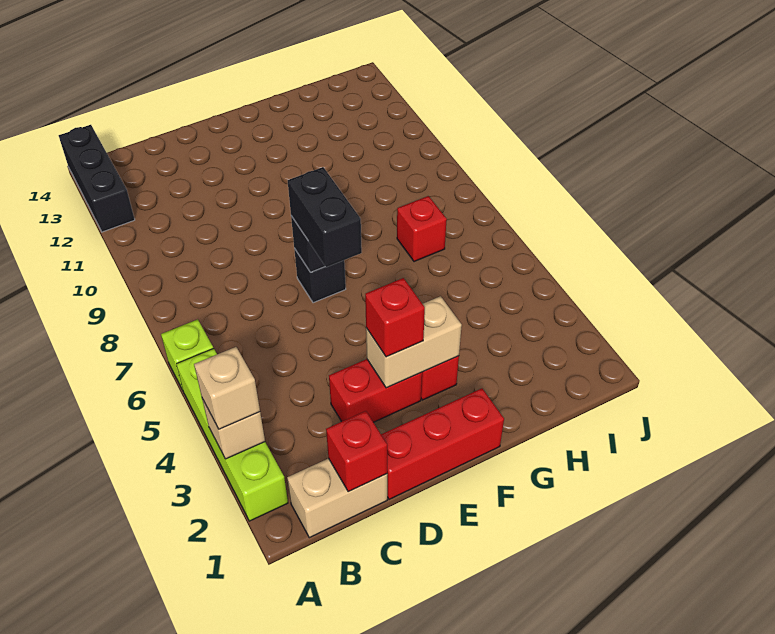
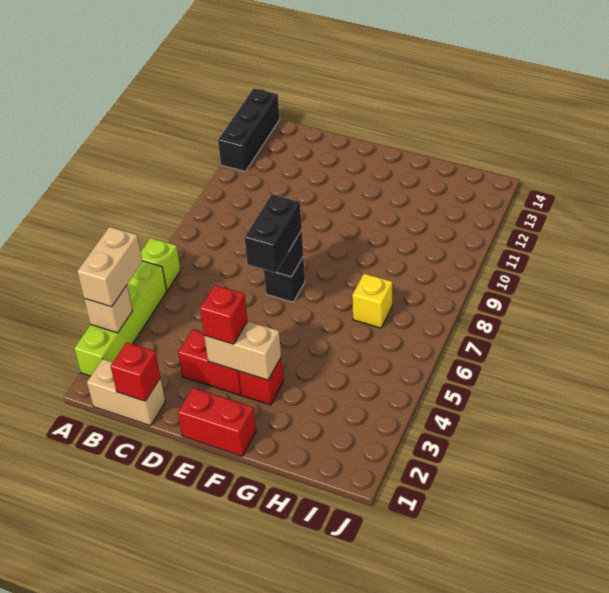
tan brick A3 level 3 -> tan brick A3:A4 level 3
red brick D1:F1 level 1 -> red brick E1:F1 level 1
red brick H7 level 1 -> yellow brick H7 level 1

